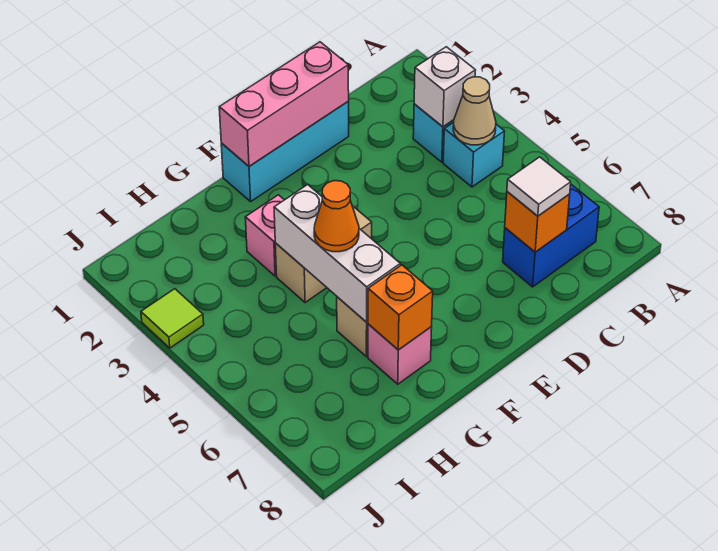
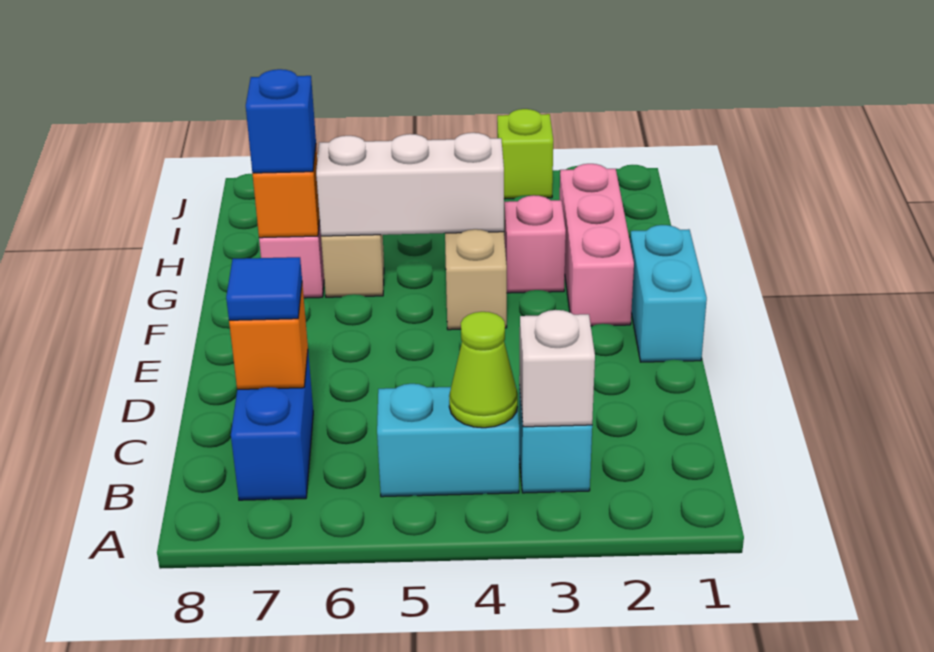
cyan brick B4 level 1 -> cyan brick B4:B5 level 1
tan cone B4 level 2 -> lime cone B4 level 2
white tile C7 level 3 -> blue tile C7 level 3
cyan brick D1:F1 level 1 -> cyan brick E1:F1 level 1
pink brick D1:F1 level 2 -> pink brick F2:H2 level 1
orange cone G5 level 3 -> none
none -> blue brick G7 level 3
lime tile J3 level 1 -> lime brick J3 level 1

